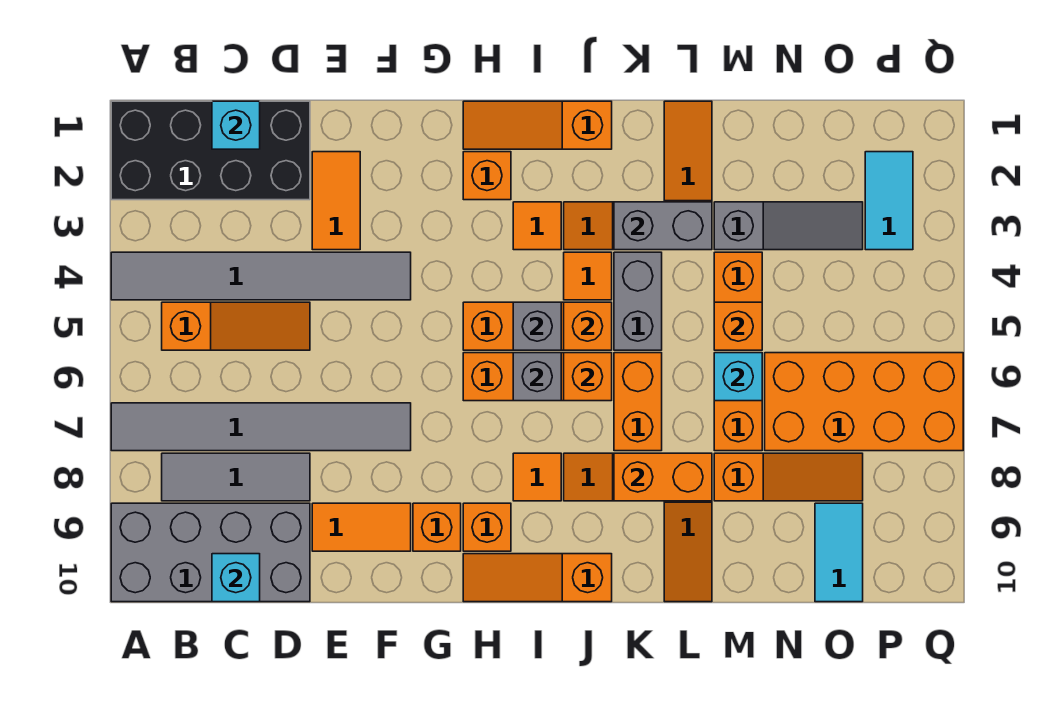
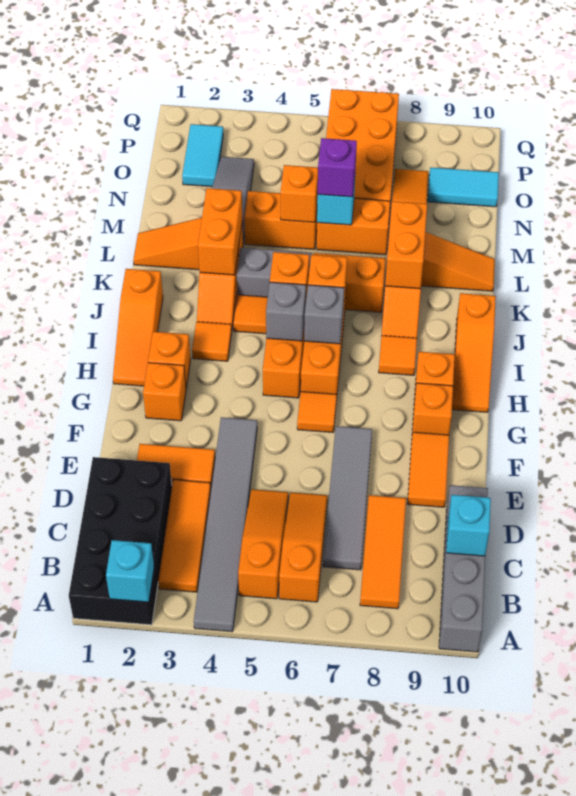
grey tile A7:F7 level 1 -> grey tile C7:F7 level 1
grey brick A9:D10 level 1 -> grey brick A10:D10 level 1
none -> orange tile B3:D3 level 1
none -> orange slope B6:D6 level 1 top B
grey tile B8:D8 level 1 -> orange tile B8:D8 level 1
cyan brick C1 level 2 -> cyan brick A2 level 2
none -> orange brick G2 level 1
none -> orange tile G6 level 1
grey brick K3:L3 level 2 -> orange brick K3:L3 level 2
none -> purple brick M6 level 3
cyan tile P2:P3 level 1 -> cyan tile O2:P2 level 1

